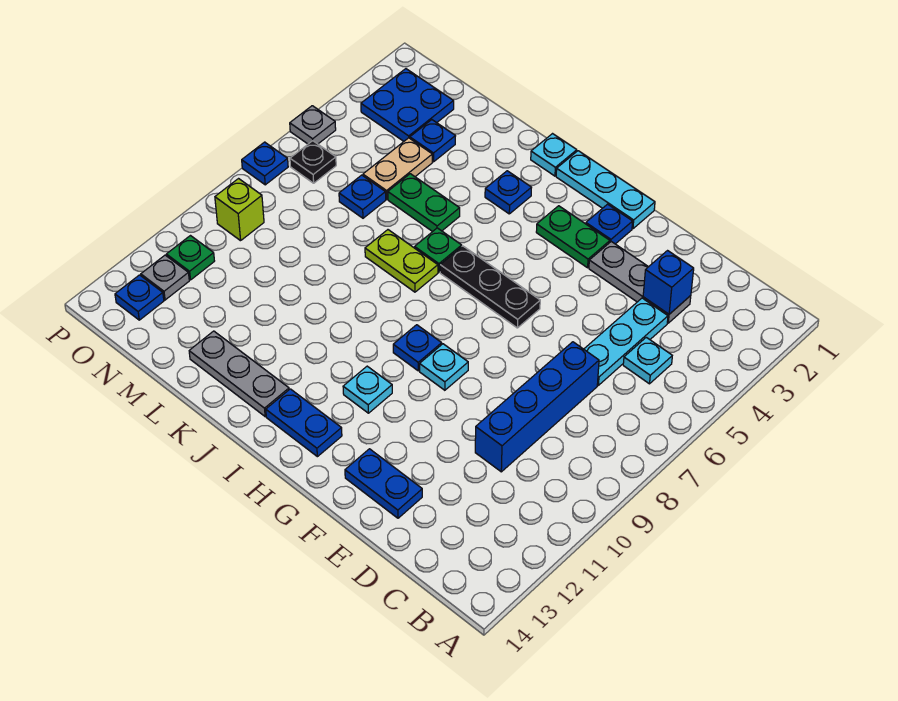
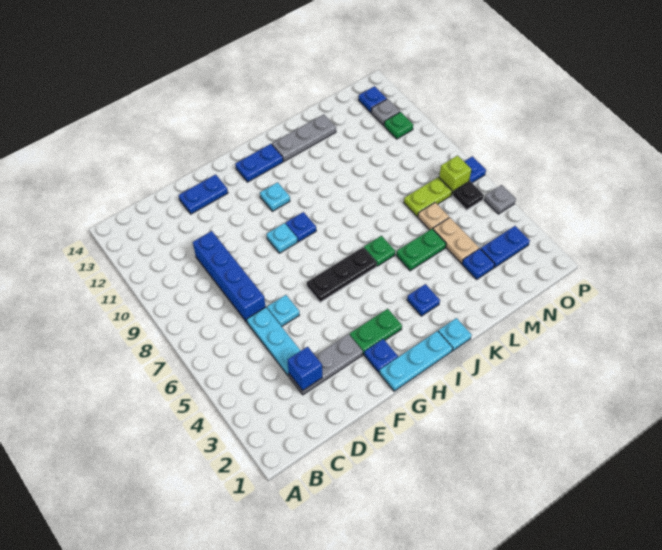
cyan plate C5 level 1 -> cyan plate E6 level 1
lime plate J7:K7 level 1 -> lime plate M7:N7 level 1
blue plate M6 level 1 -> tan plate M6 level 1
blue plate N2:O3 level 1 -> blue plate N3:O3 level 1
lime brick O9 level 1 -> lime brick O7 level 1

